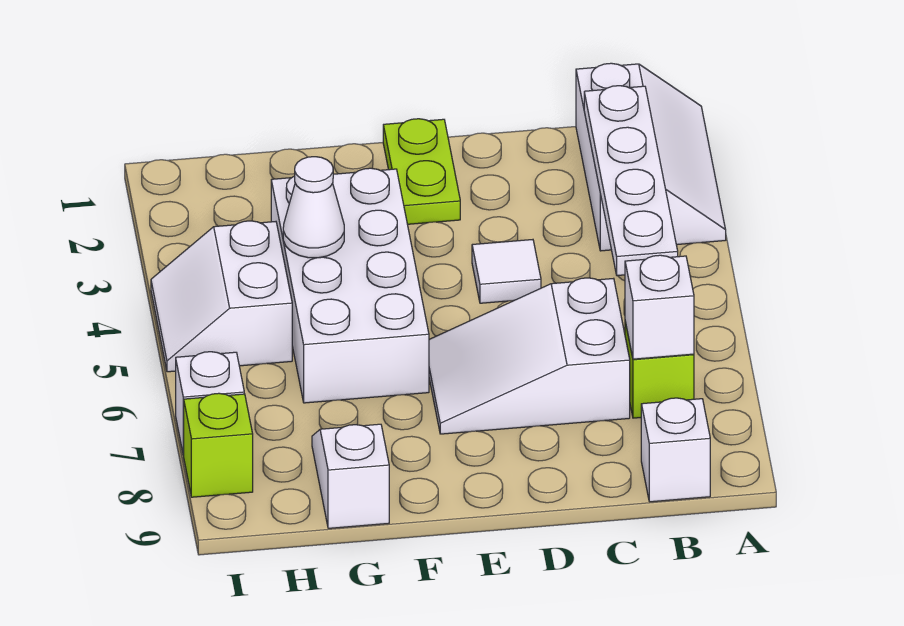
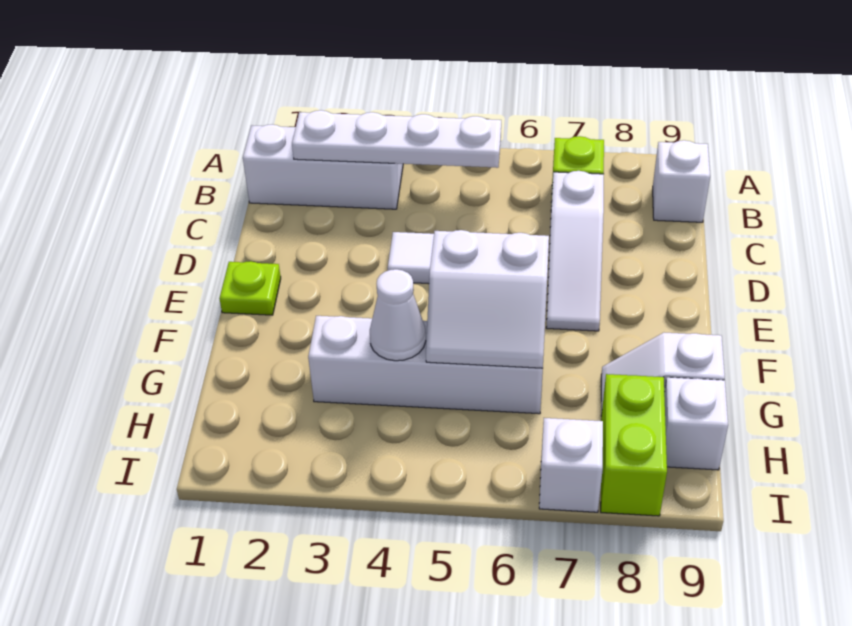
white brick B7 level 2 -> white brick H9 level 1
white slope C6:E7 level 1 top C -> white slope C7:E7 level 1 top C
lime plate E1:E2 level 1 -> lime plate E1 level 1
white brick F3:G6 level 1 -> white brick G3:G6 level 1
white slope H4:I5 level 1 top H -> white slope F5:G6 level 2 top F
lime brick I8 level 1 -> lime brick H8:I8 level 1

